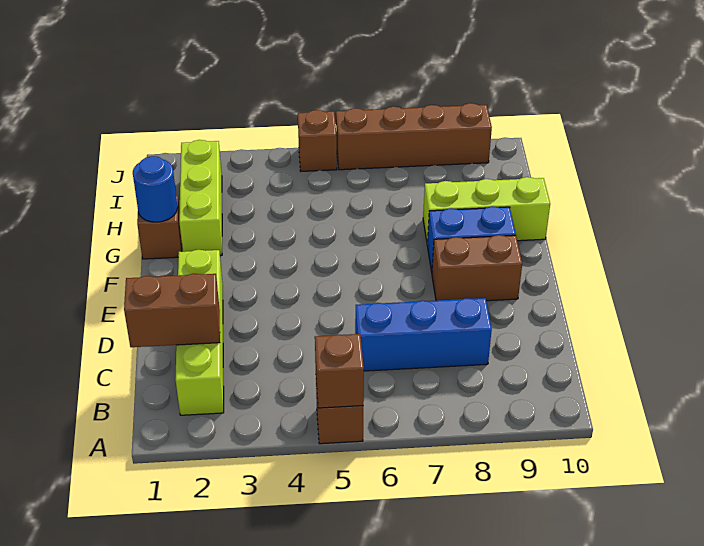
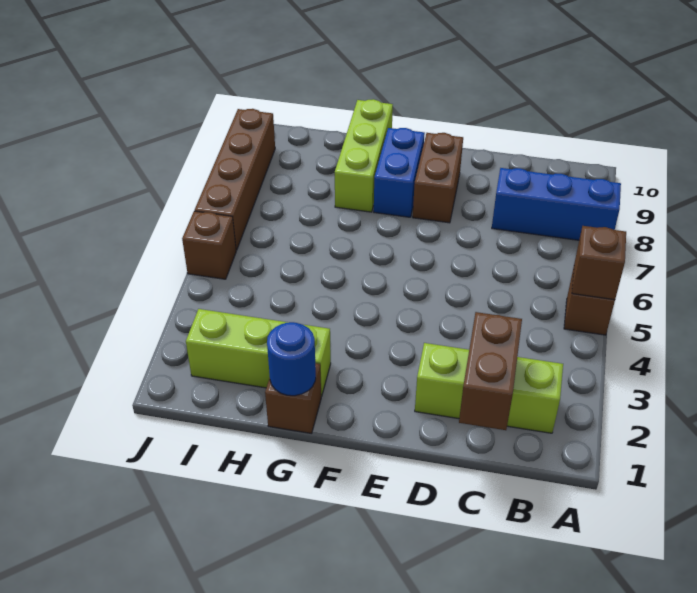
lime brick B2:E2 level 1 -> lime brick B2:D2 level 1
blue brick C6:C8 level 1 -> blue brick A8:C8 level 1

